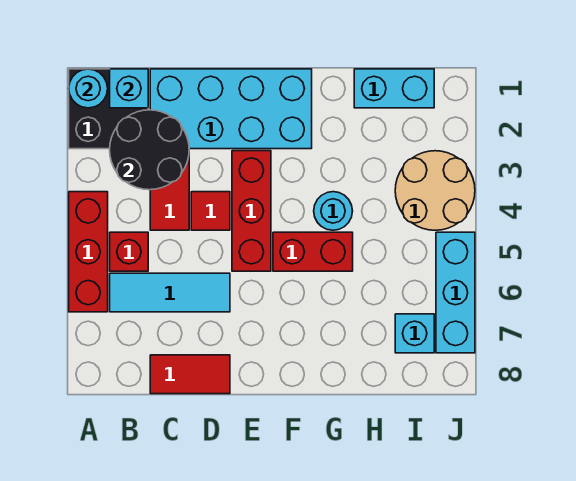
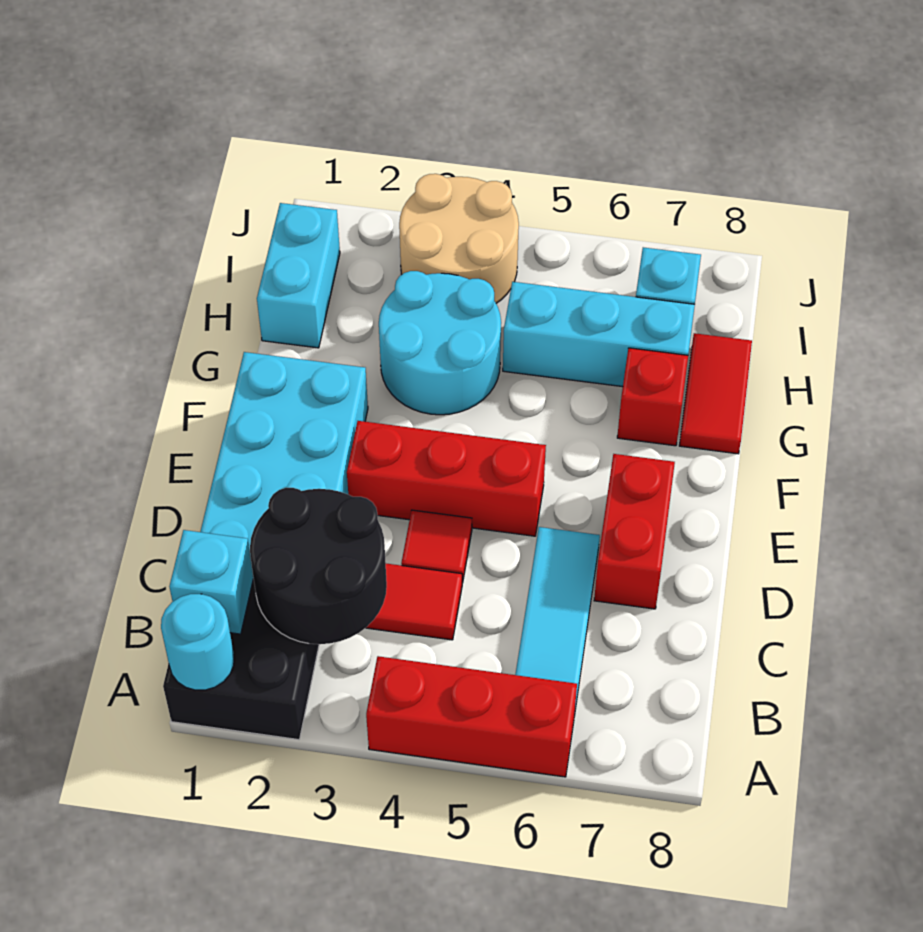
red brick B5 level 1 -> red brick G7 level 1
red tile C8:D8 level 1 -> red tile G8:H8 level 1
red brick F5:G5 level 1 -> red brick D7:E7 level 1
cyan round brick G4 level 1 -> cyan round brick G3:H4 level 1
cyan brick J5:J7 level 1 -> cyan brick H5:H7 level 1

